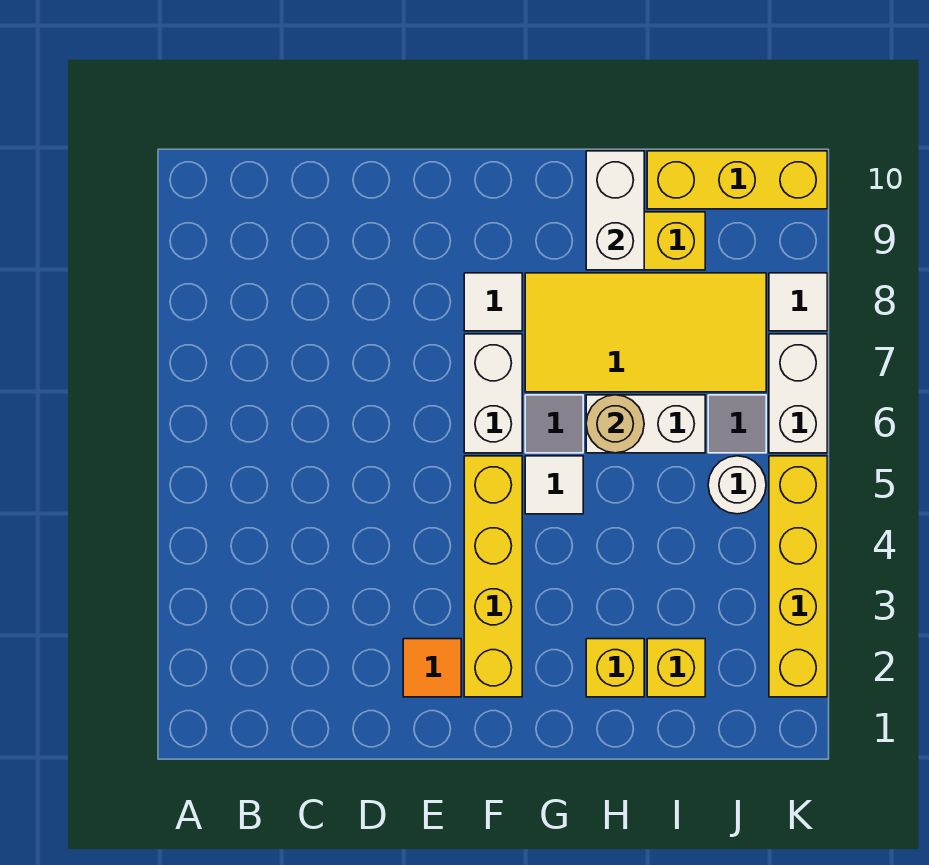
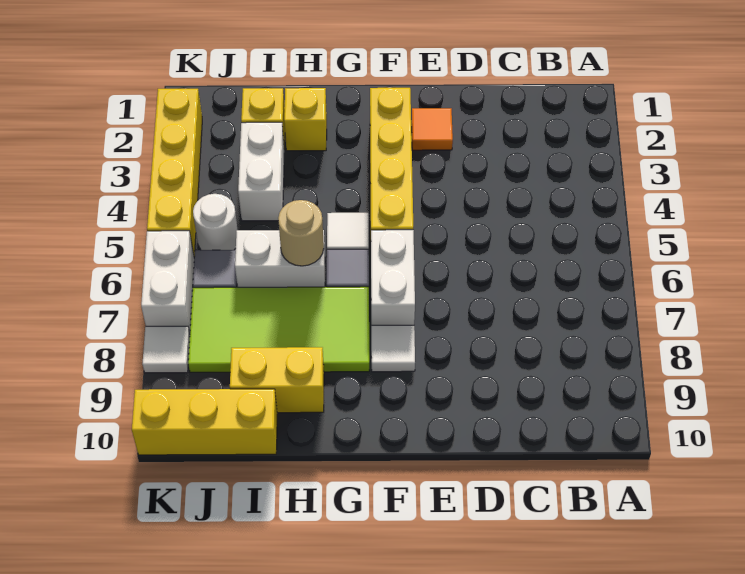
yellow tile G7:J8 level 1 -> lime tile G7:J8 level 1
white brick H9:H10 level 2 -> white brick I3:I4 level 1

